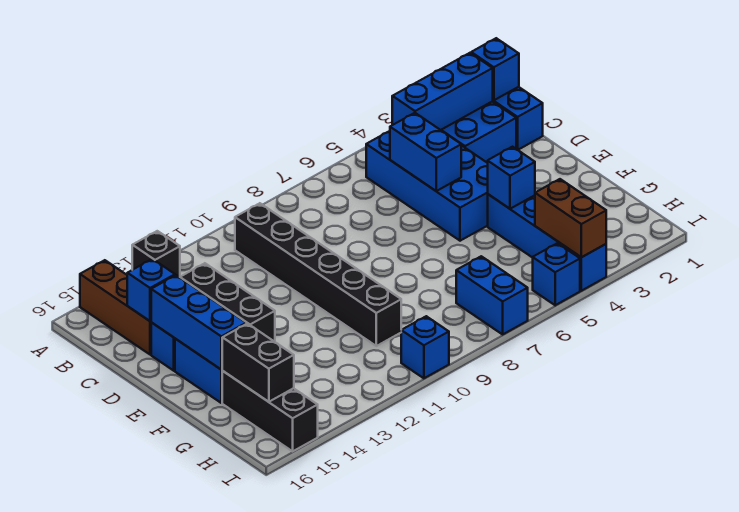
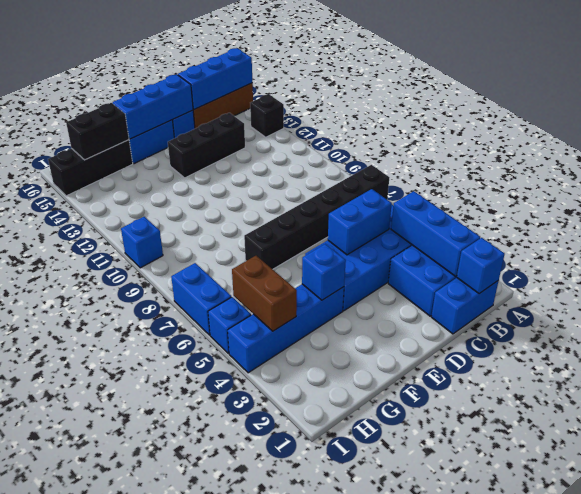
black brick B10:G10 level 1 -> black brick A7:F7 level 1
blue brick C15 level 2 -> blue brick A15:C15 level 2
brown brick H4:I4 level 2 -> brown brick H4:H5 level 2
blue brick H7:I7 level 1 -> blue brick I6:I7 level 1

